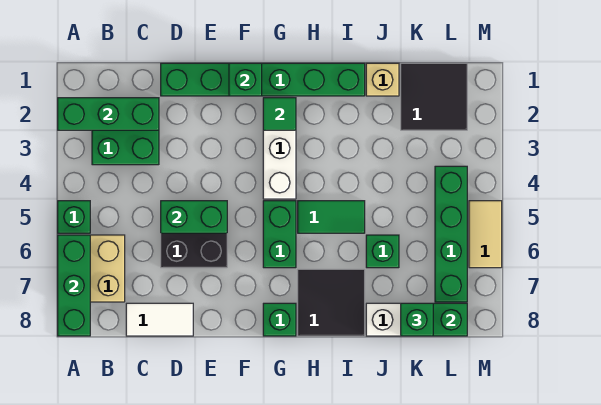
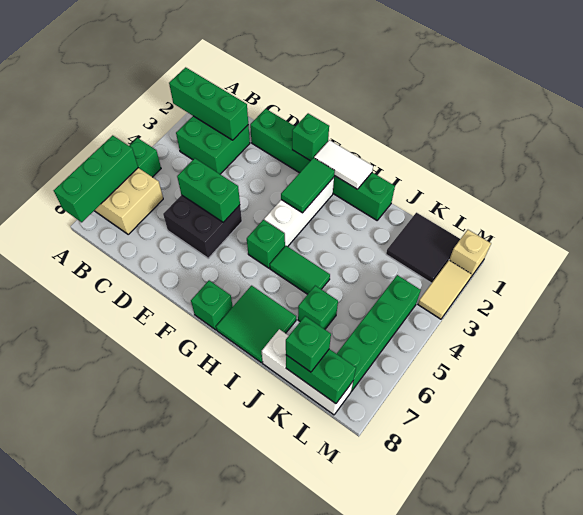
white tile C8:D8 level 1 -> white tile G1:H1 level 2
green tile G2 level 2 -> green tile G2:G3 level 2
green brick G5:G6 level 1 -> green brick G5 level 1
black tile H7:I8 level 1 -> green tile H7:I8 level 1
tan brick J1 level 1 -> tan brick M1 level 1
tan tile M5:M6 level 1 -> tan tile M2:M3 level 1

